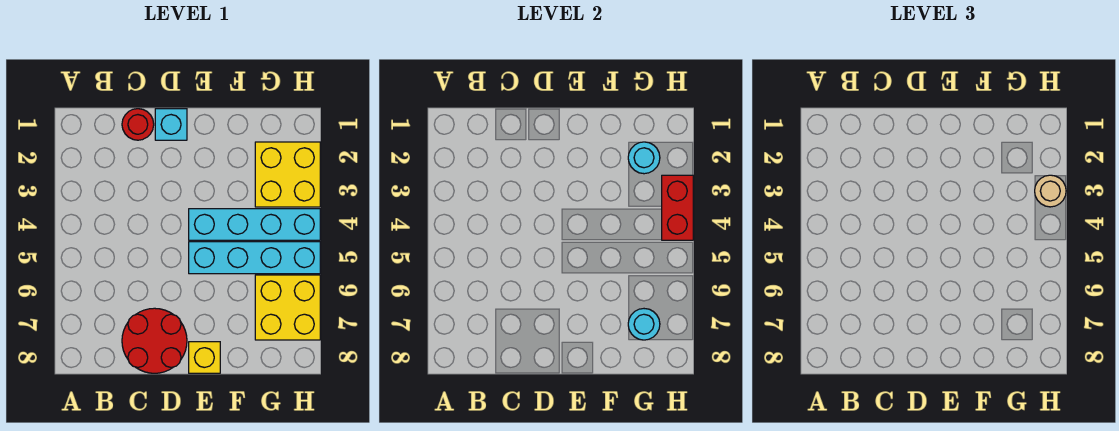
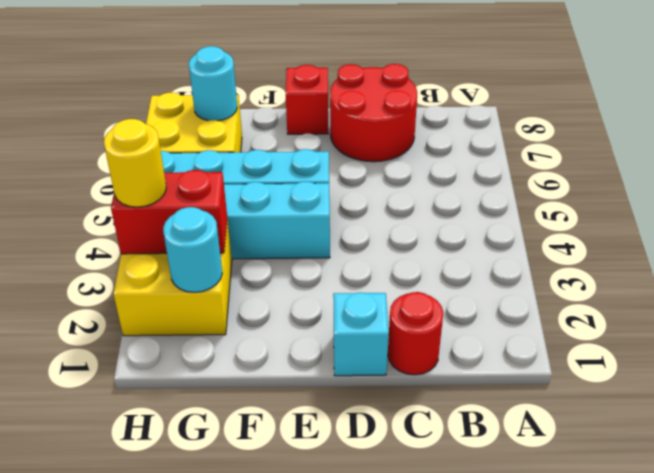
yellow brick E8 level 1 -> red brick E8 level 1
red brick H3:H4 level 2 -> red brick G3:H3 level 2
tan round brick H3 level 3 -> yellow round brick H3 level 3

